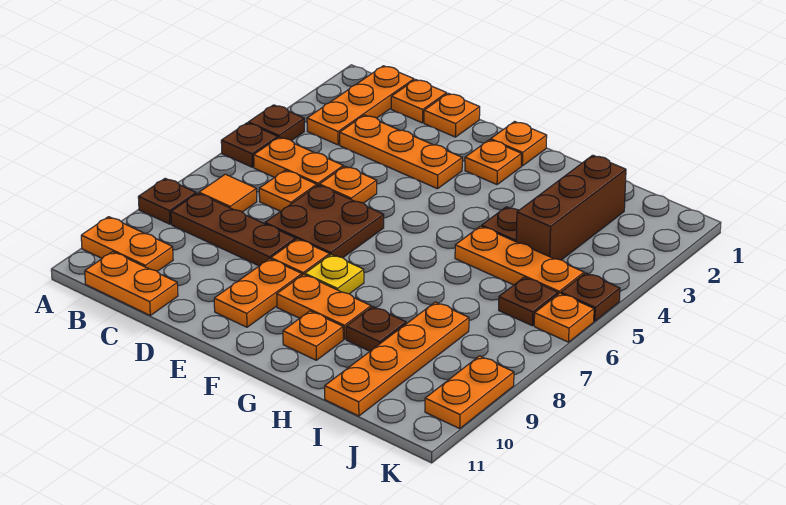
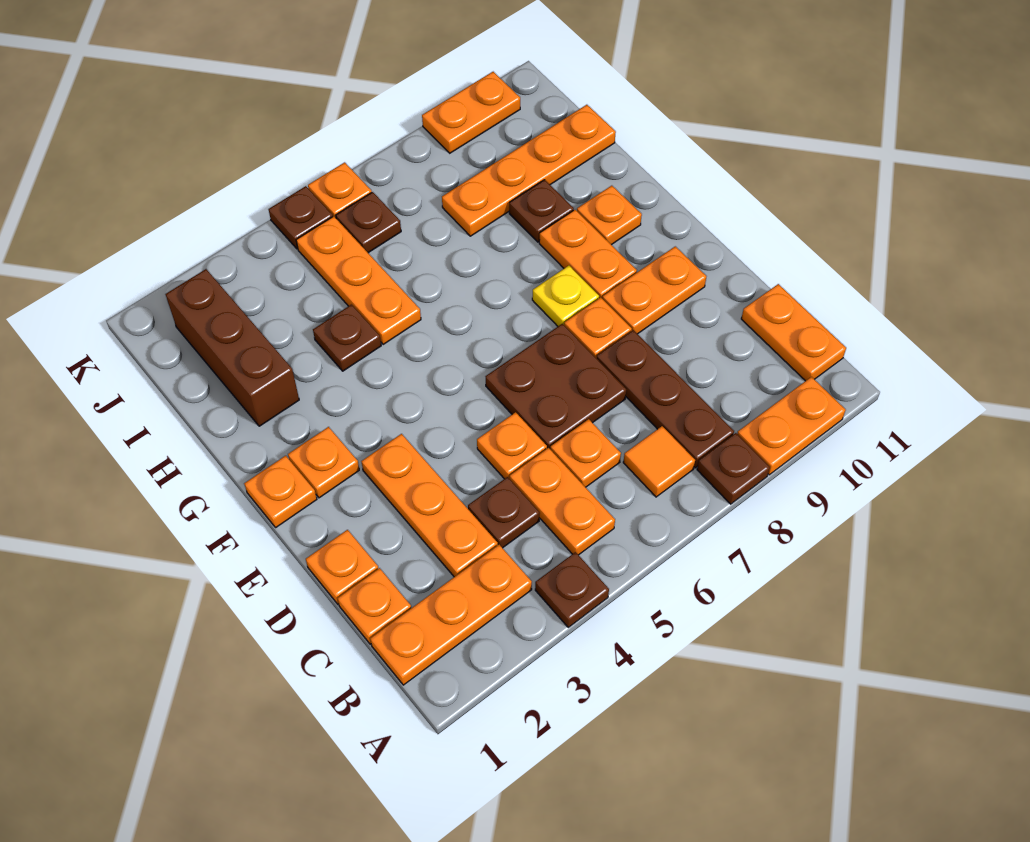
brown plate A5 level 1 -> brown plate C4 level 1
orange plate A10:B10 level 1 -> orange plate A9:A10 level 1
brown brick I2:I4 level 1 -> brown brick H2:J2 level 1

